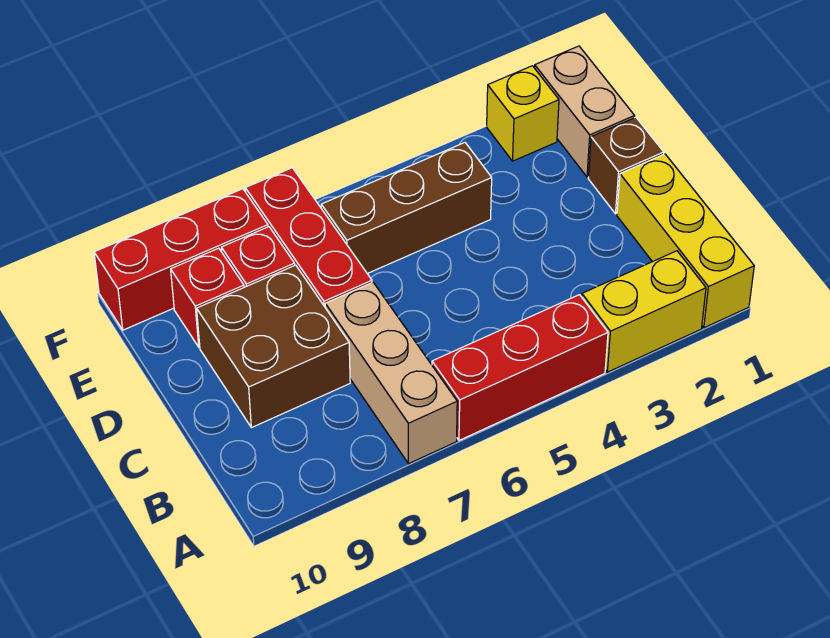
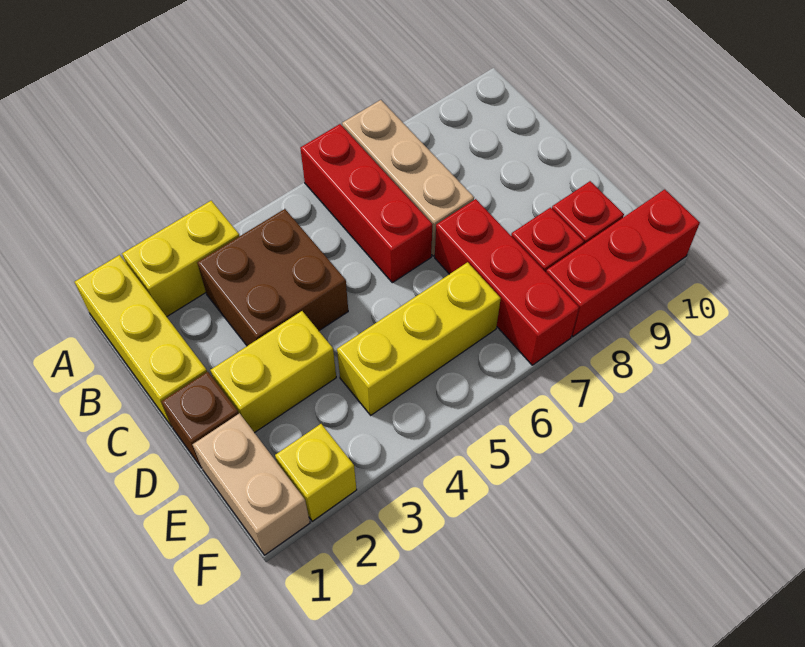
red brick A4:A6 level 1 -> red brick A6:C6 level 1
brown brick C8:D9 level 1 -> brown brick B3:C4 level 1
none -> yellow brick D2:D3 level 1
brown brick E4:E6 level 1 -> yellow brick E4:E6 level 1

